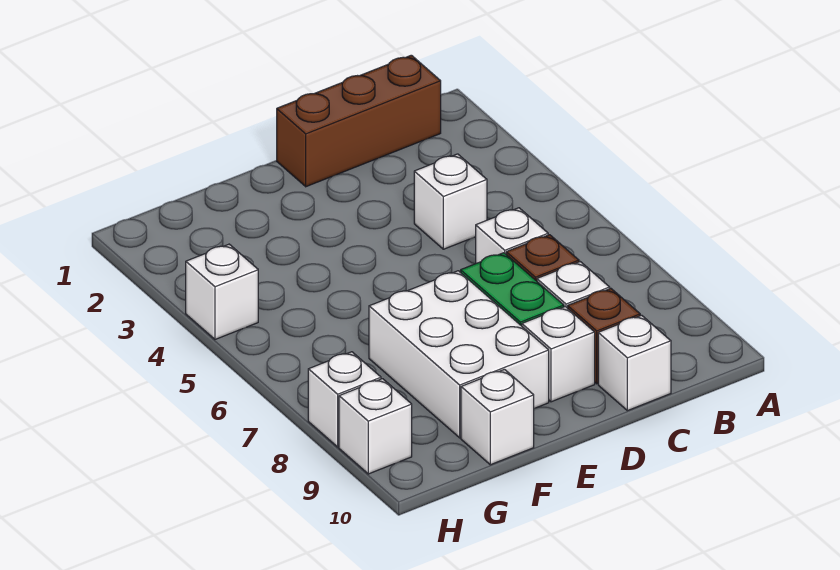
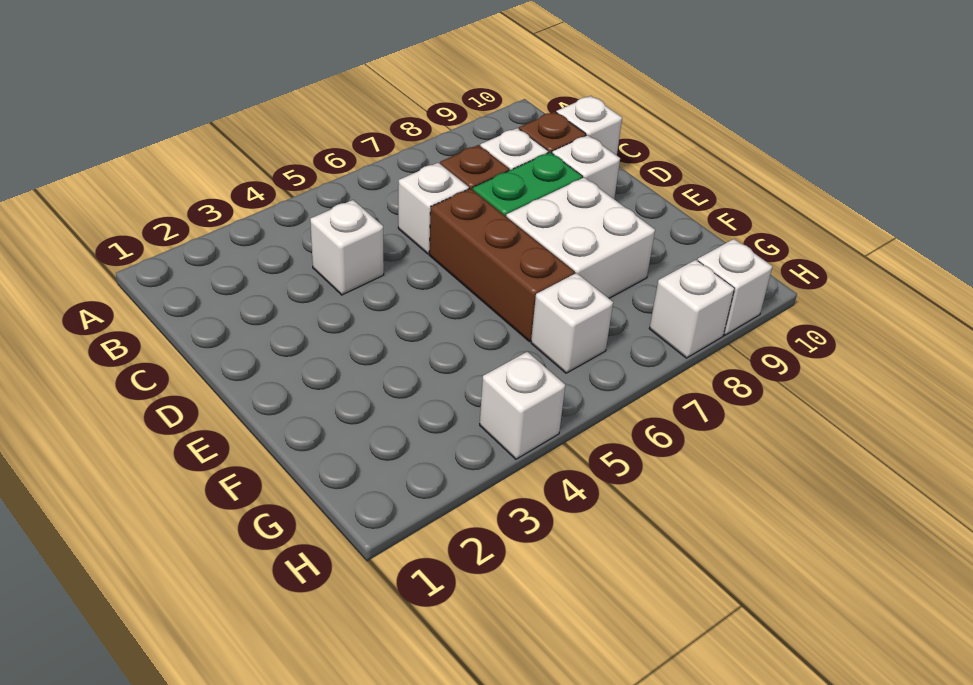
brown brick B1:D1 level 1 -> brown brick D6:F6 level 1
white brick E7:F9 level 1 -> white brick E7:F8 level 1
white brick F10 level 1 -> white brick G6 level 1

